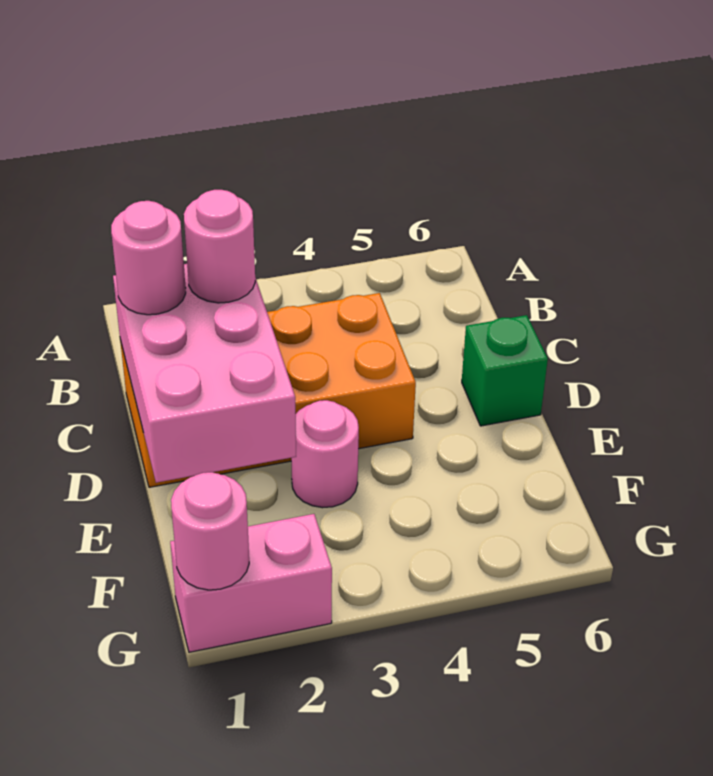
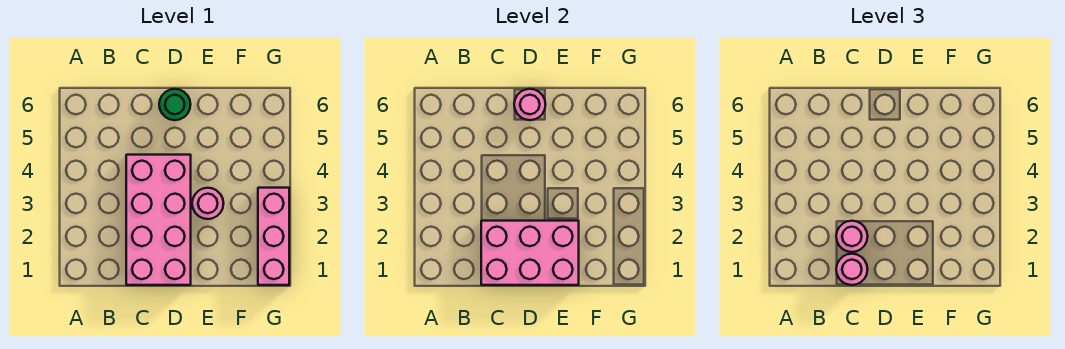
orange brick C1:D4 level 1 -> pink brick C1:D4 level 1
green brick D6 level 1 -> green round brick D6 level 1
pink brick G1:G2 level 1 -> pink brick G1:G3 level 1
pink round brick G1 level 2 -> pink round brick D6 level 2

